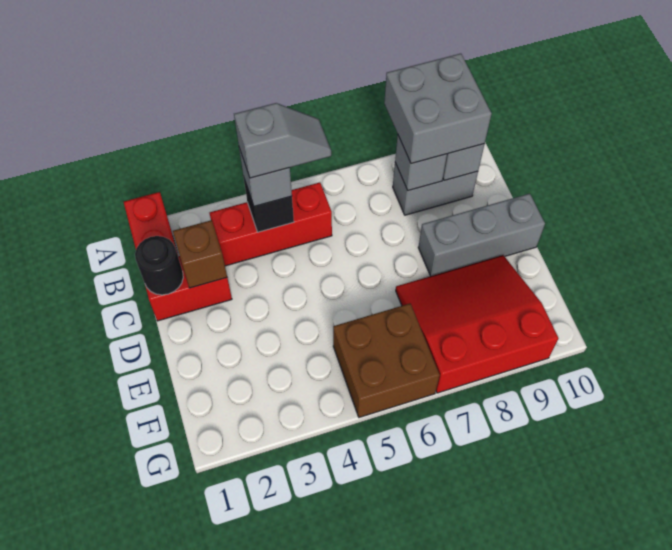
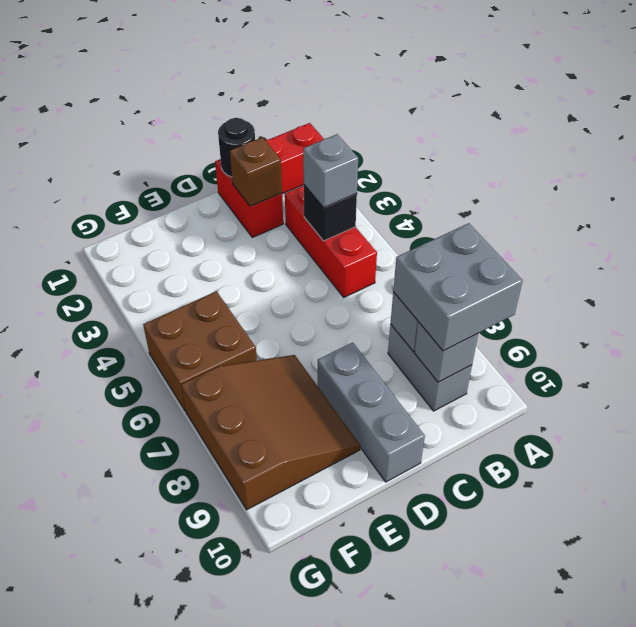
grey slope B4:B5 level 4 top 4 -> none
red slope E7:G9 level 1 top G -> brown slope E7:G9 level 1 top G

